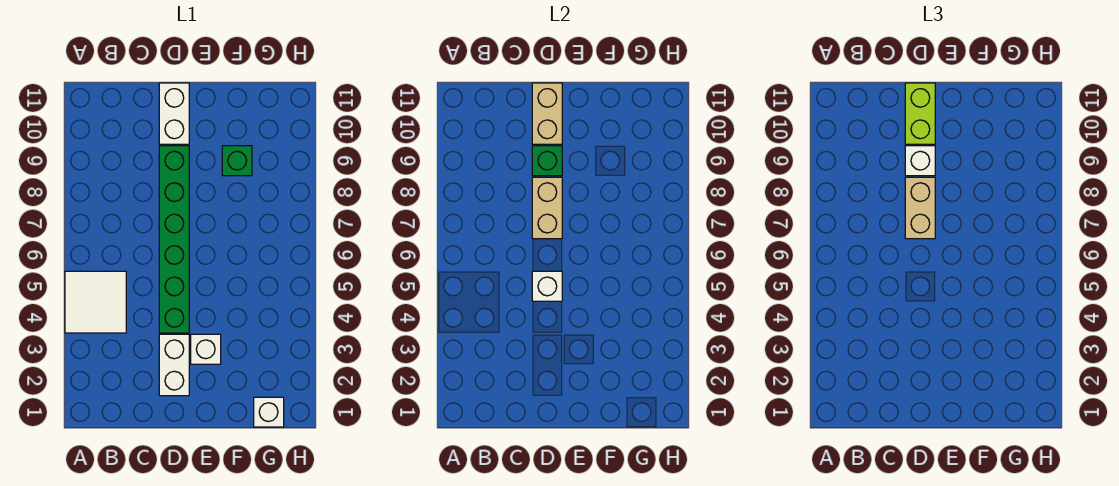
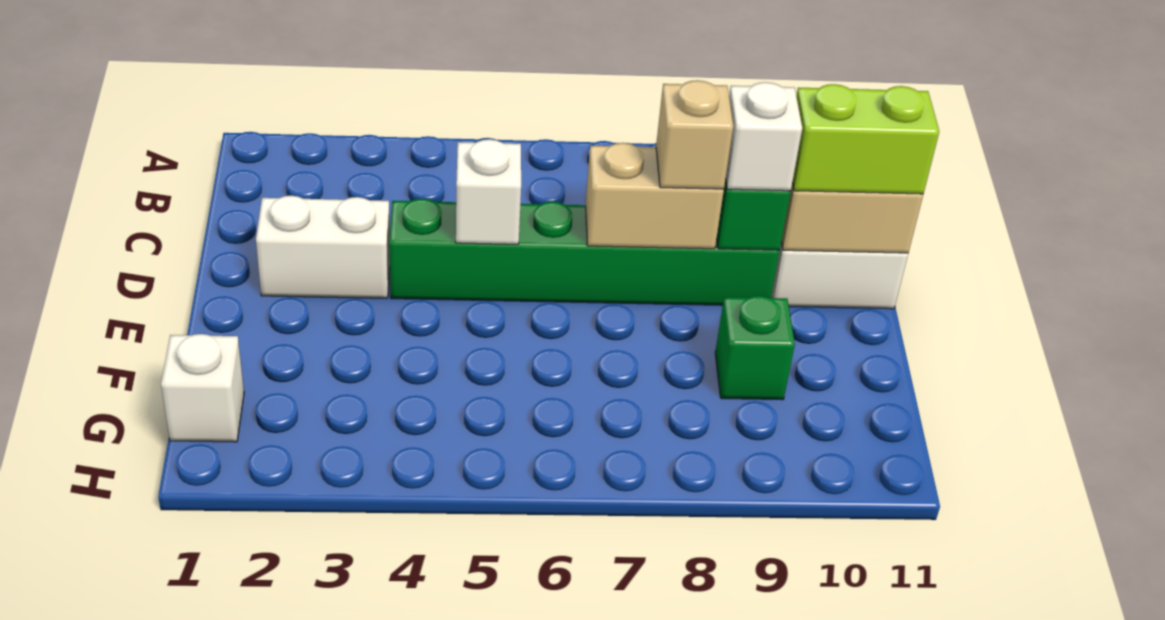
white tile A4:B5 level 1 -> none
tan brick D7:D8 level 3 -> tan brick D8 level 3
white brick E3 level 1 -> none

